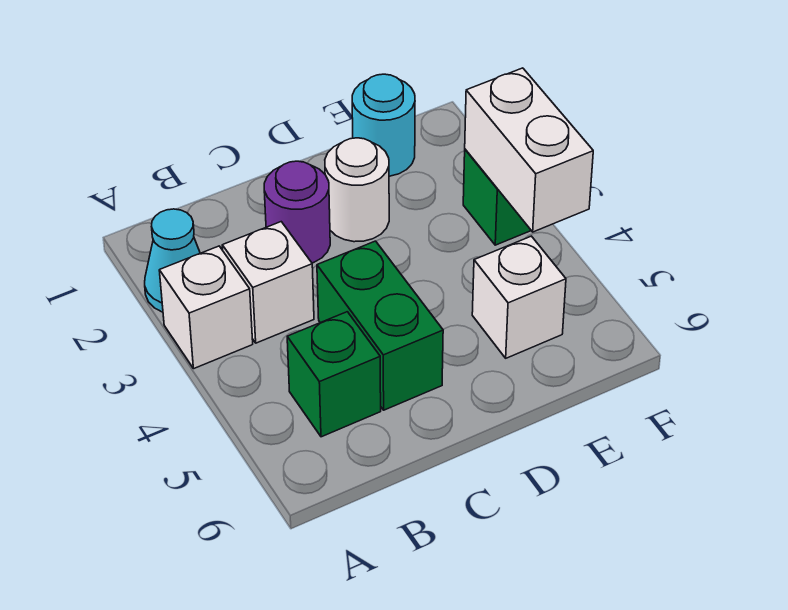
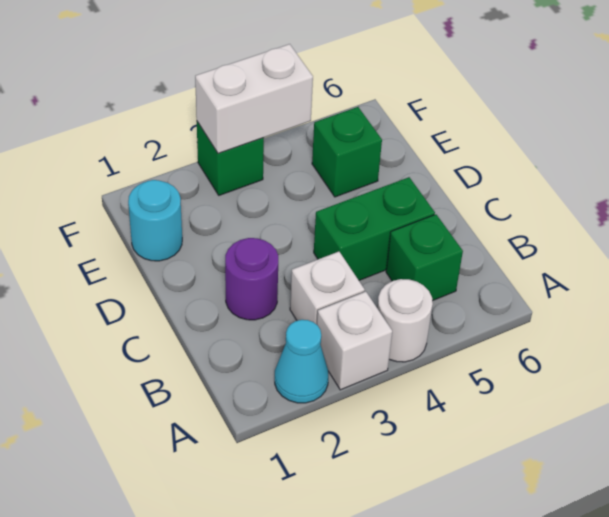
white round brick D2 level 1 -> white round brick A4 level 1
white brick E5 level 1 -> green brick E5 level 1

